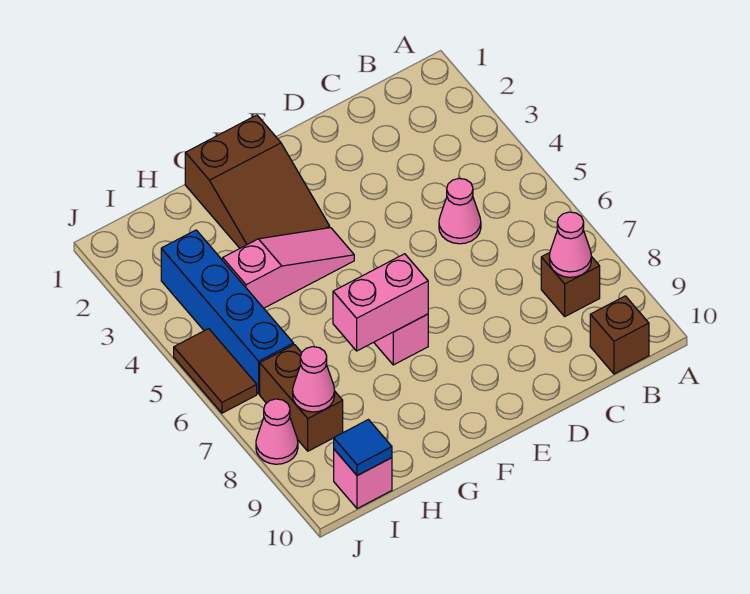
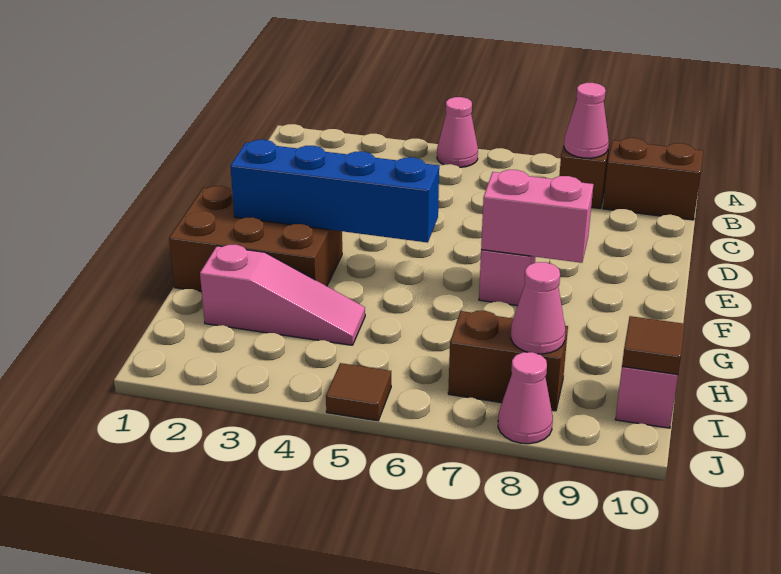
brown brick B10 level 1 -> brown brick B9:B10 level 1
pink cone C5 level 1 -> pink cone A5 level 1
brown slope F1:G3 level 1 top 1 -> brown brick F1:G3 level 1
pink slope F4:H4 level 1 top H -> pink slope H2:H4 level 1 top 2
pink brick F7:G7 level 2 -> pink brick F7:F8 level 2
blue brick I3:I6 level 1 -> blue brick F2:F5 level 2
blue tile I10 level 2 -> brown tile I10 level 2
brown tile J5:J6 level 1 -> brown tile J5 level 1

